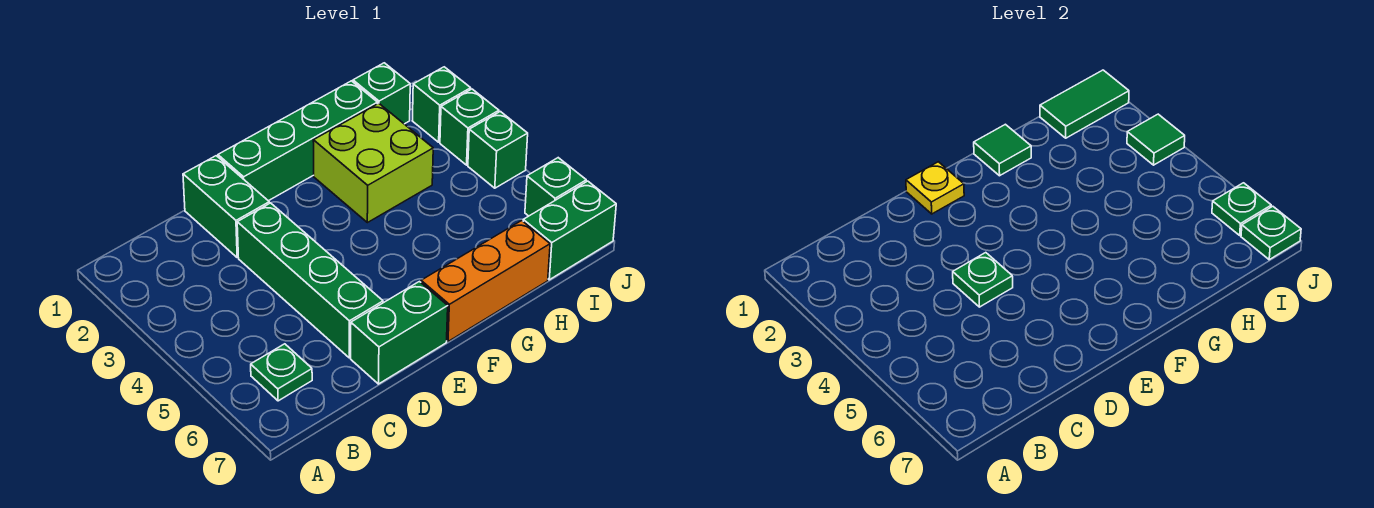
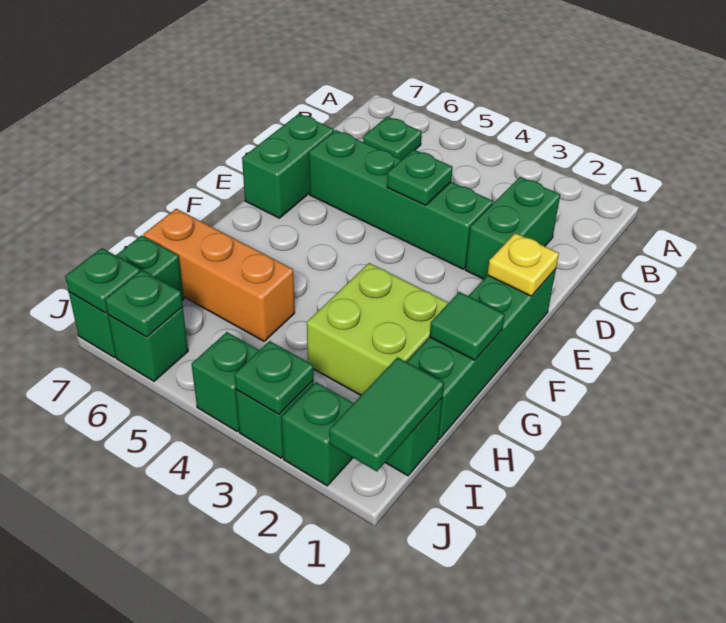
green brick D1:D2 level 1 -> green brick C2:D2 level 1
orange brick F7:H7 level 1 -> orange brick H5:H7 level 1
green tile J3 level 2 -> green plate J3 level 2

